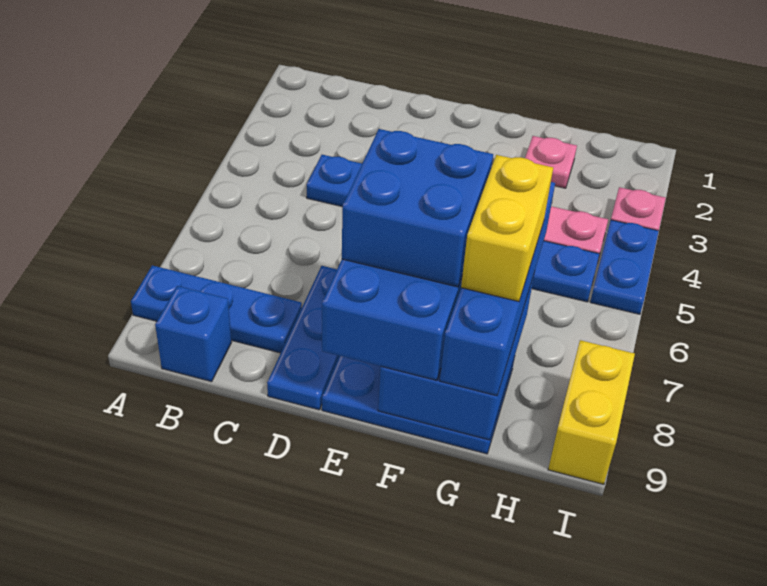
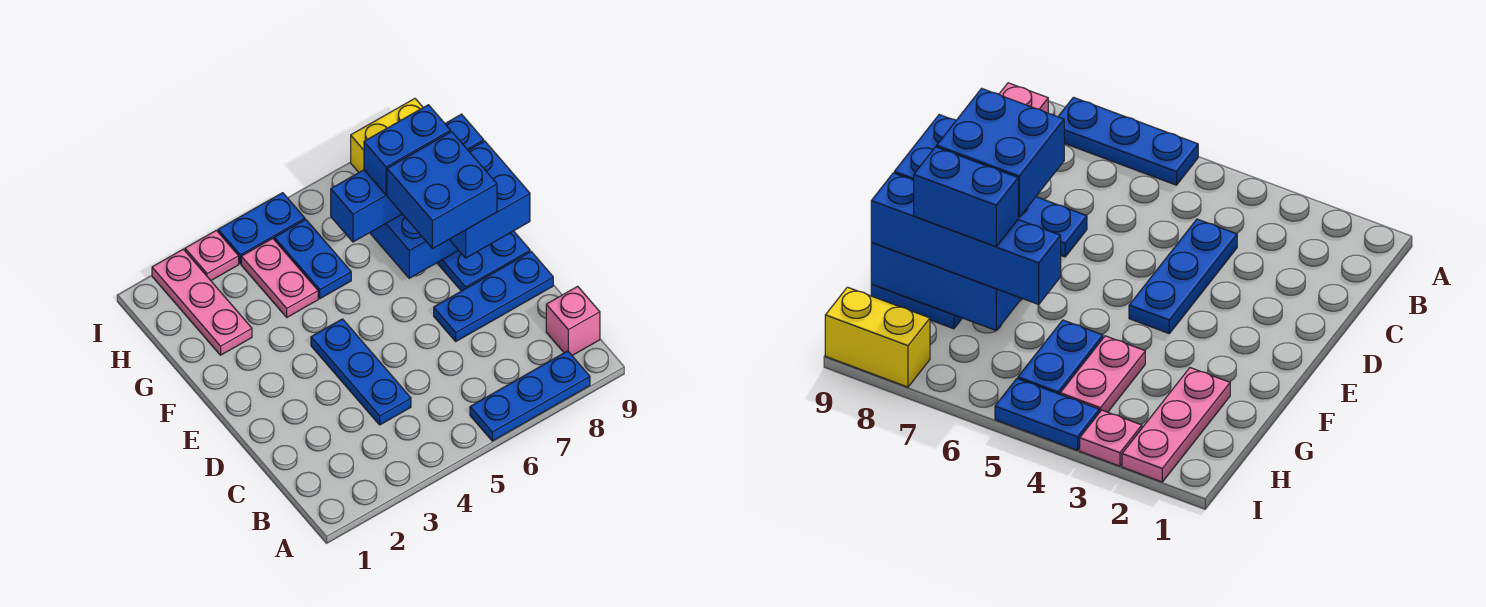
blue plate A8:C8 level 1 -> blue plate A6:A8 level 1
blue brick B9 level 1 -> pink brick B9 level 1
pink plate G2 level 1 -> pink plate G2:I2 level 1
yellow brick G7:G8 level 4 -> blue brick G7:G8 level 4

